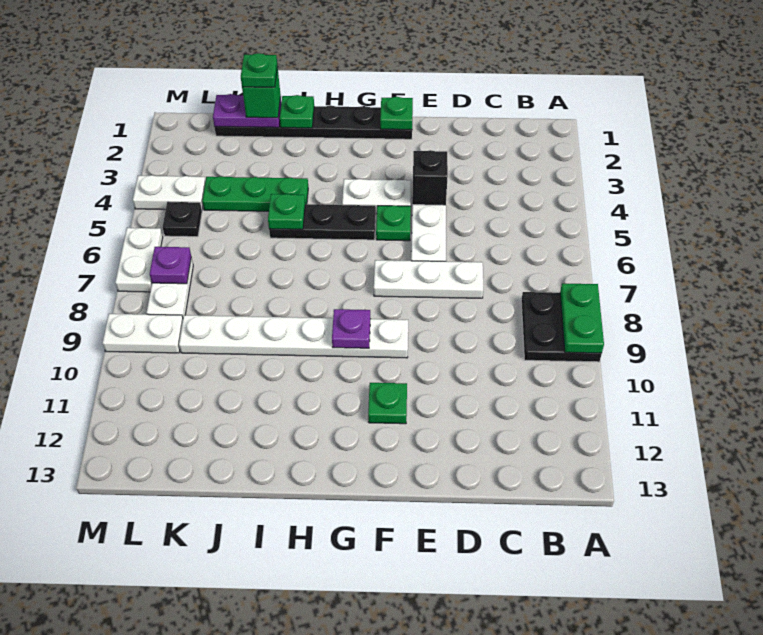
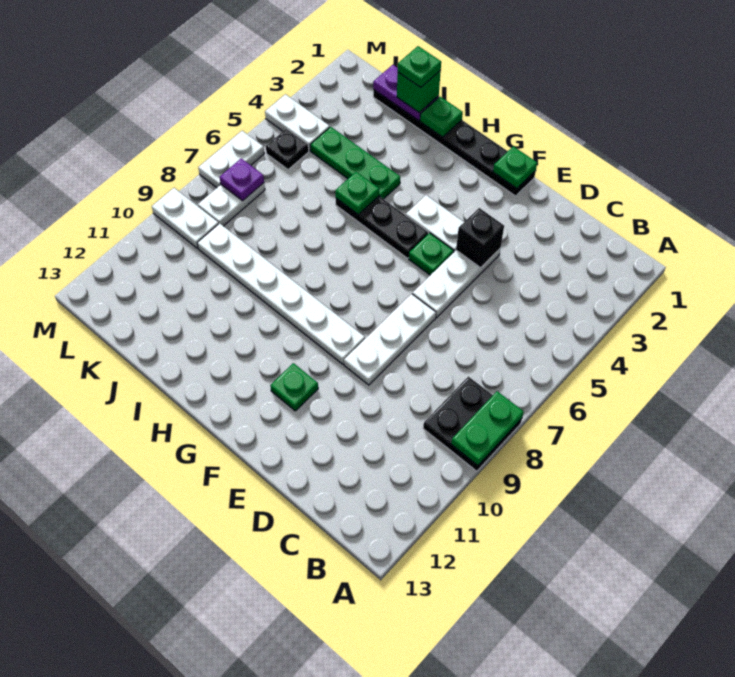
white plate D7:F7 level 1 -> white plate E7:E9 level 1
purple plate G9 level 2 -> none

